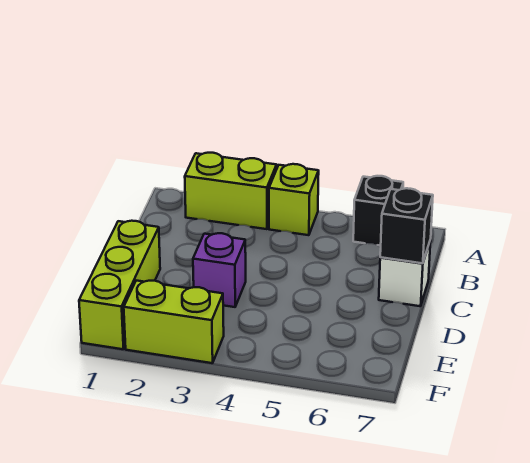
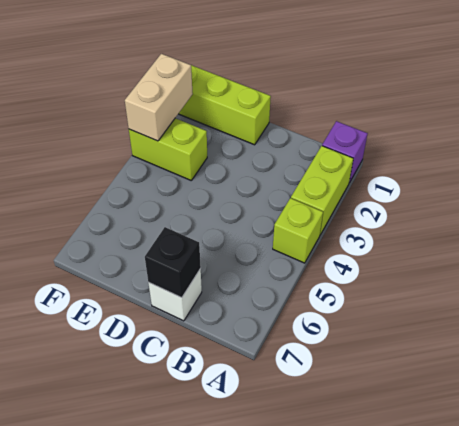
black brick A6 level 1 -> none
purple brick D3 level 1 -> purple brick A1 level 1
lime brick F2:F3 level 1 -> lime brick E3:F3 level 1
none -> tan brick F2:F3 level 2

